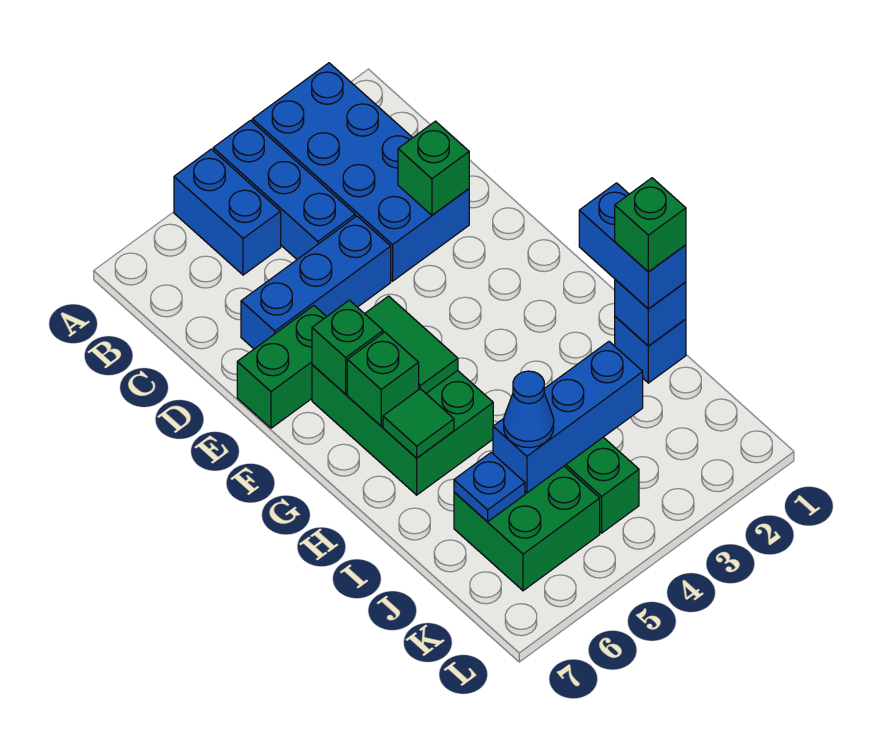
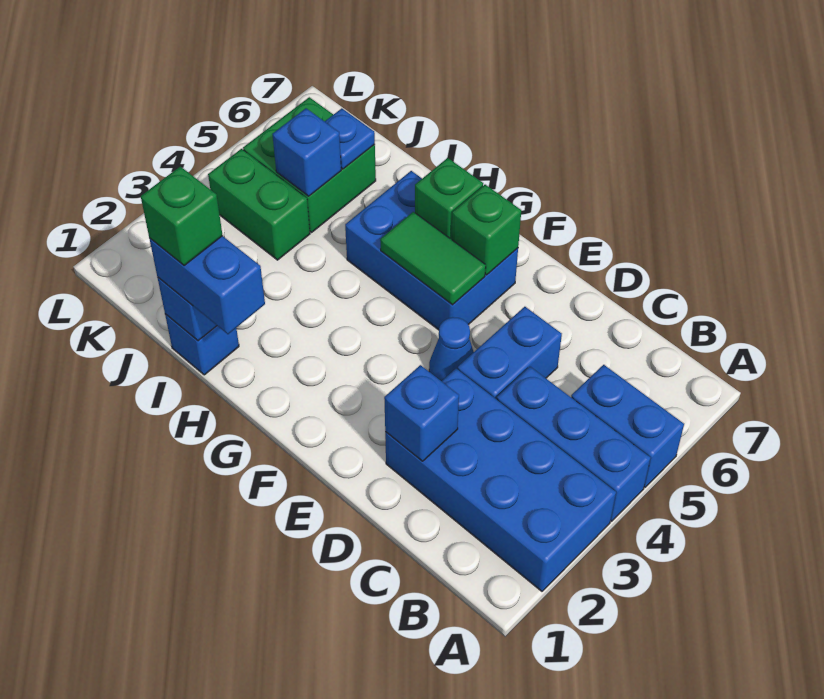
green brick D2 level 2 -> blue brick D2 level 2
blue brick D4:D6 level 1 -> blue brick D4:D5 level 1
green brick E6:E7 level 1 -> none
green brick F5:H6 level 1 -> blue brick F5:H6 level 1
green tile H6 level 2 -> none
blue brick J3:J5 level 2 -> blue brick J5 level 2
blue cone J5 level 3 -> blue cone E4 level 1

